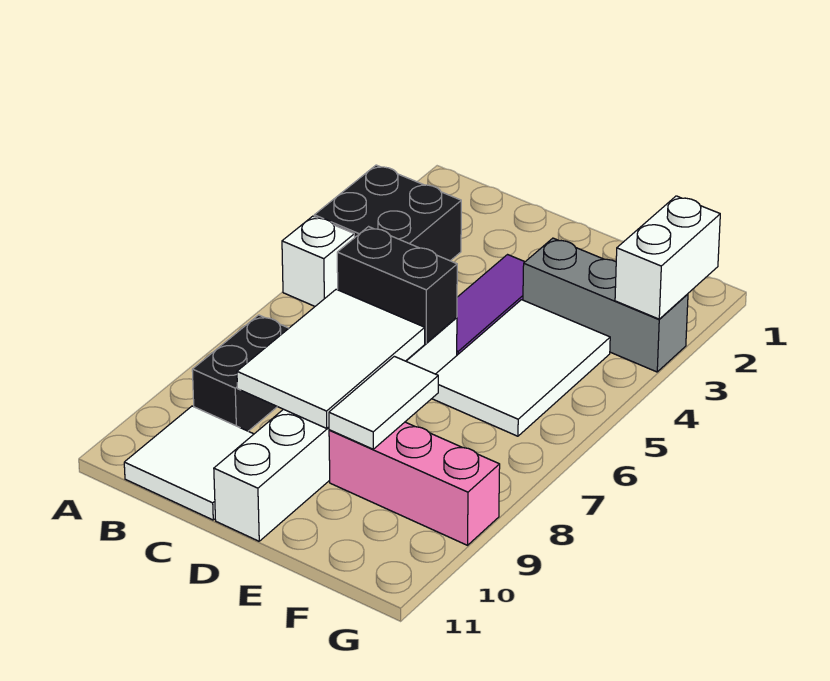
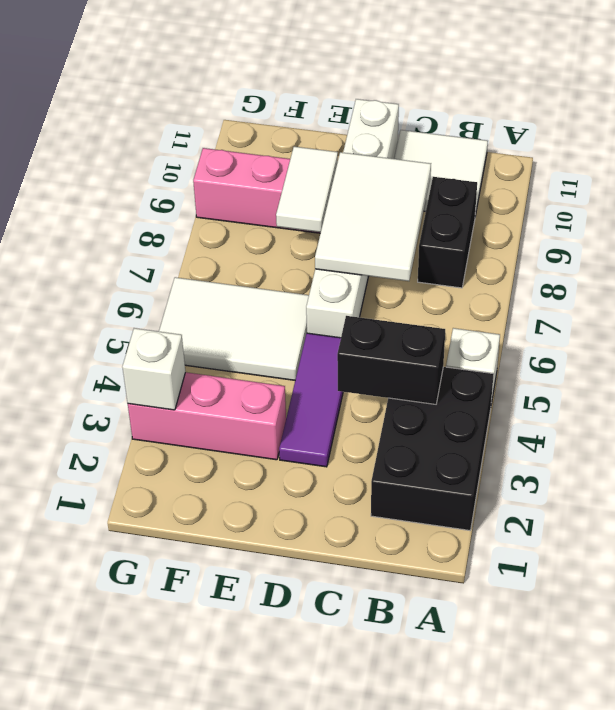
black brick A3:B4 level 1 -> black brick A2:B4 level 1
black brick C6:D6 level 2 -> black brick B4:C4 level 2
grey brick E3:G3 level 1 -> pink brick E3:G3 level 1
white tile E4:F6 level 1 -> white tile E5:G6 level 1
white brick G2:G3 level 2 -> white brick G3 level 2

